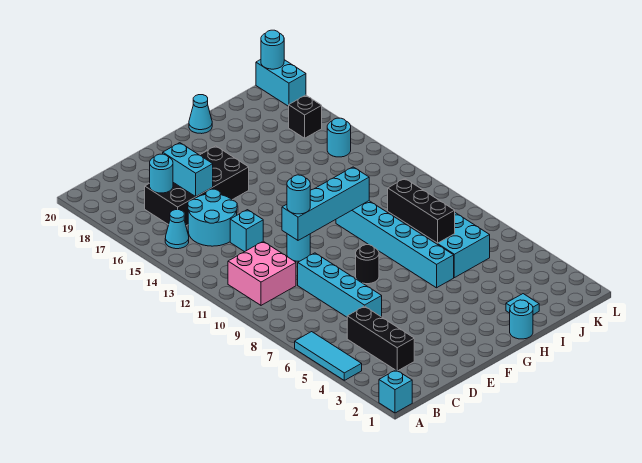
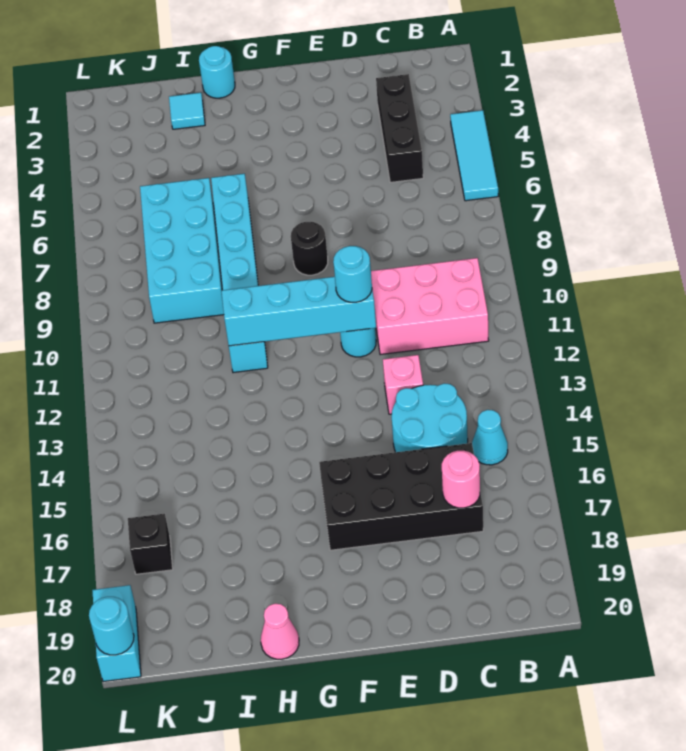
cyan brick A1 level 1 -> none
pink brick B10:C11 level 1 -> pink brick B10:D11 level 1
cyan round brick C17 level 2 -> pink round brick C17 level 2
cyan brick D6:D9 level 1 -> none
cyan brick D13 level 1 -> pink brick D13 level 1
cyan brick D16:D17 level 2 -> none
cyan cone H20 level 1 -> pink cone H20 level 1
black brick I7:I9 level 2 -> none
cyan round brick K15 level 1 -> none

